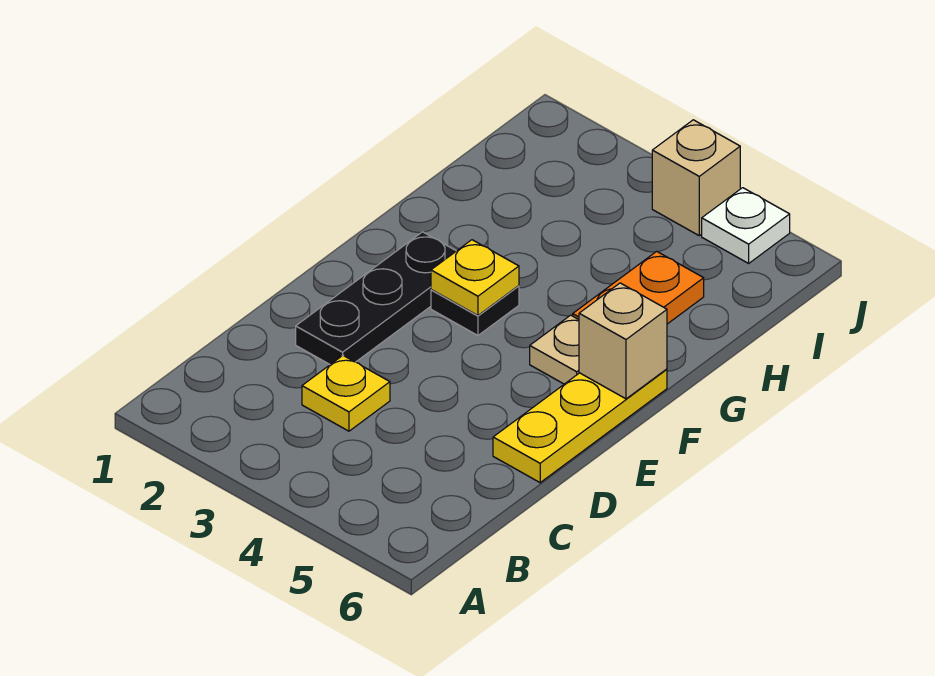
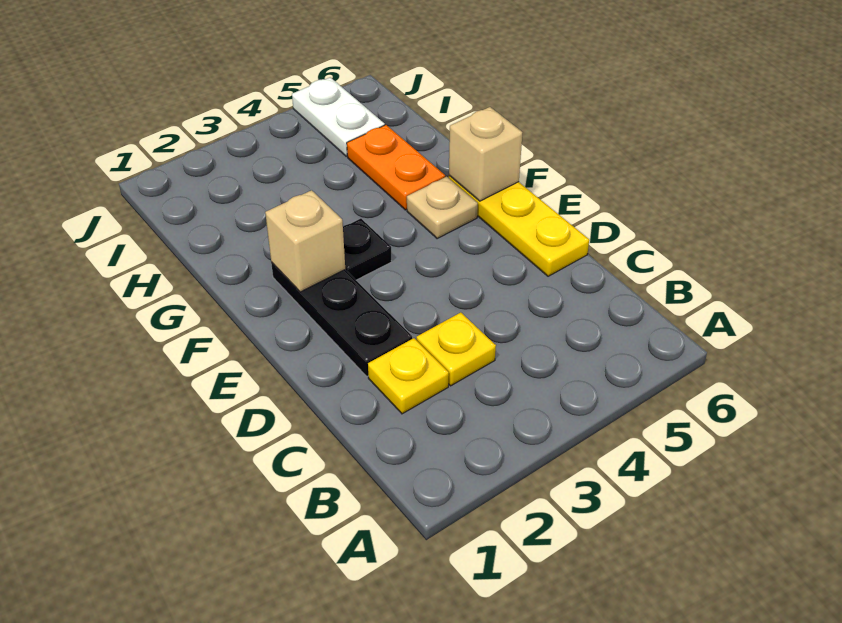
yellow plate F3 level 2 -> yellow plate C2 level 1
tan brick J4 level 1 -> tan brick F2 level 2
white plate J5 level 1 -> white plate I5:J5 level 1

